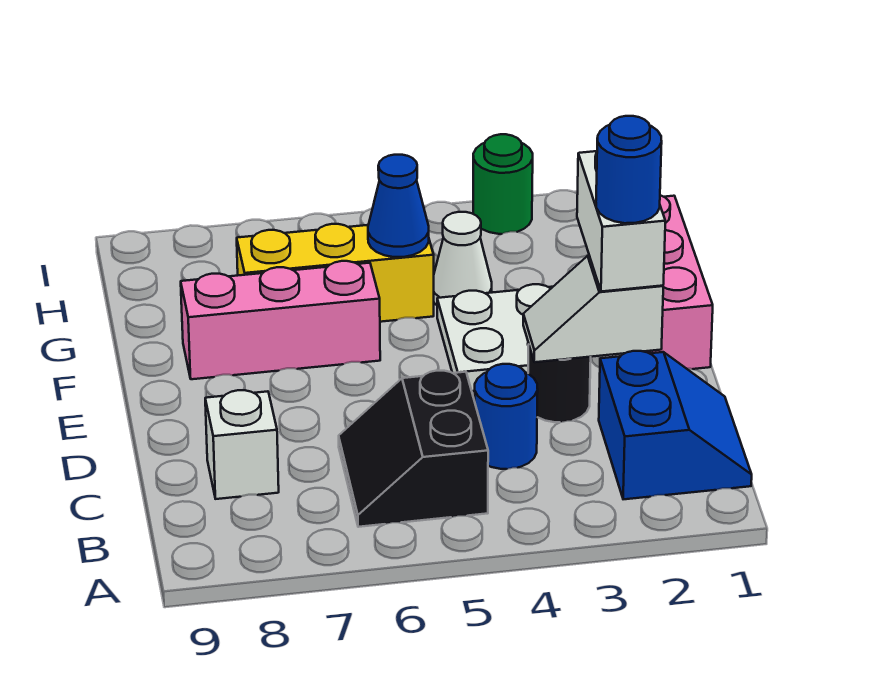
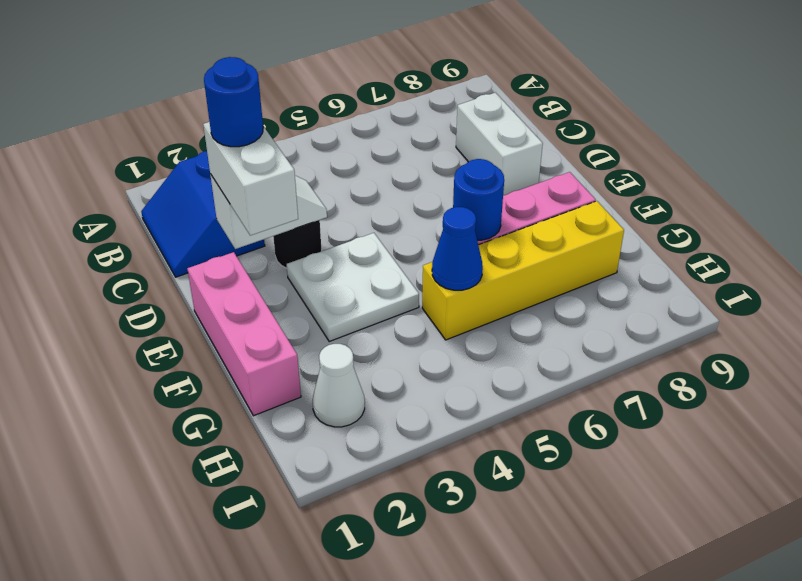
black slope B5:C6 level 1 top 5 -> none
blue round brick C4 level 1 -> blue round brick F6 level 2
white brick C8 level 1 -> white brick C8:D8 level 1
white cone G4 level 1 -> white cone H2 level 1
yellow brick G5:G7 level 1 -> yellow brick G5:G8 level 1
green round brick I3 level 1 -> none

